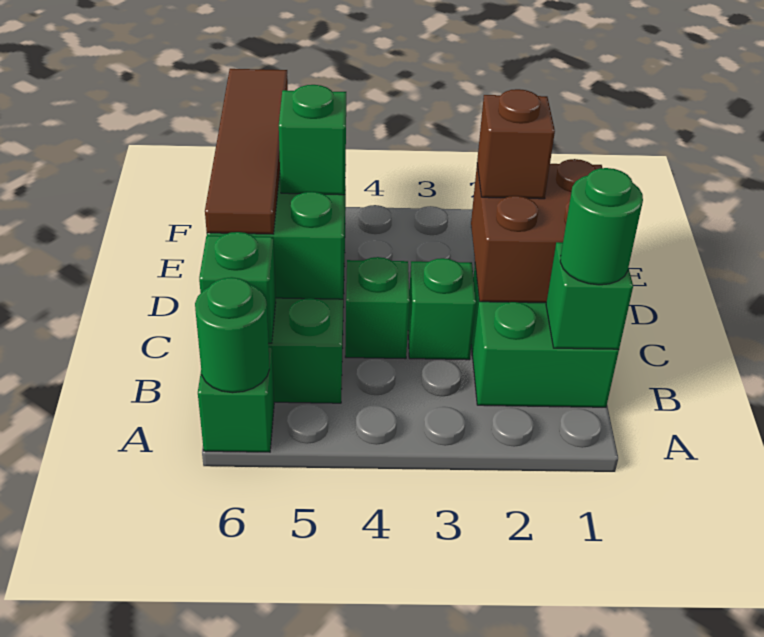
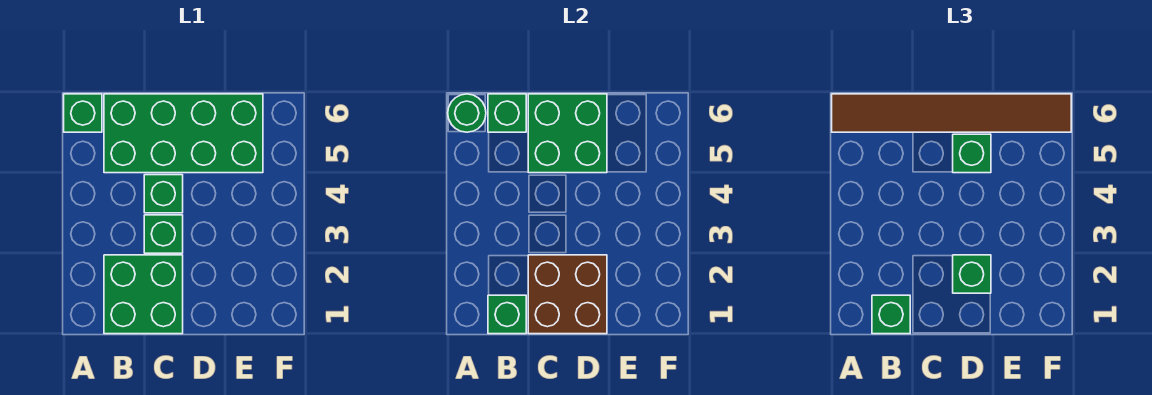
green round brick B1 level 3 -> green brick B1 level 3
brown tile C6:F6 level 3 -> brown tile A6:F6 level 3
brown brick D2 level 3 -> green brick D2 level 3

